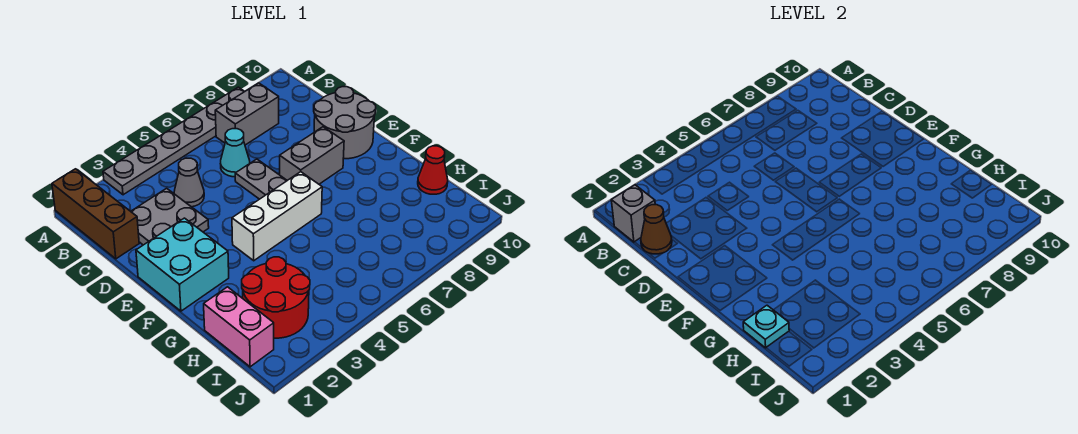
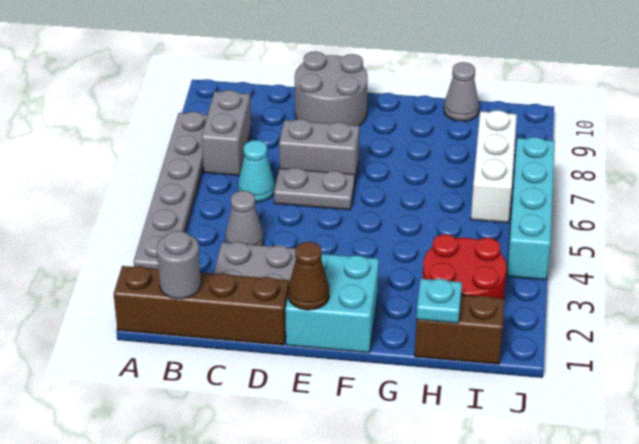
brown brick A1:C1 level 1 -> brown brick A1:D1 level 1
grey brick B1 level 2 -> grey round brick B1 level 2
brown cone C1 level 2 -> brown cone E1 level 2
grey brick E7:E8 level 1 -> grey brick D7:E7 level 1
white brick F4:F6 level 1 -> white brick I6:I8 level 1
pink brick H1:I1 level 1 -> brown brick H1:I1 level 1
red cone H10 level 1 -> grey cone H10 level 1
none -> cyan brick J4:J7 level 1

